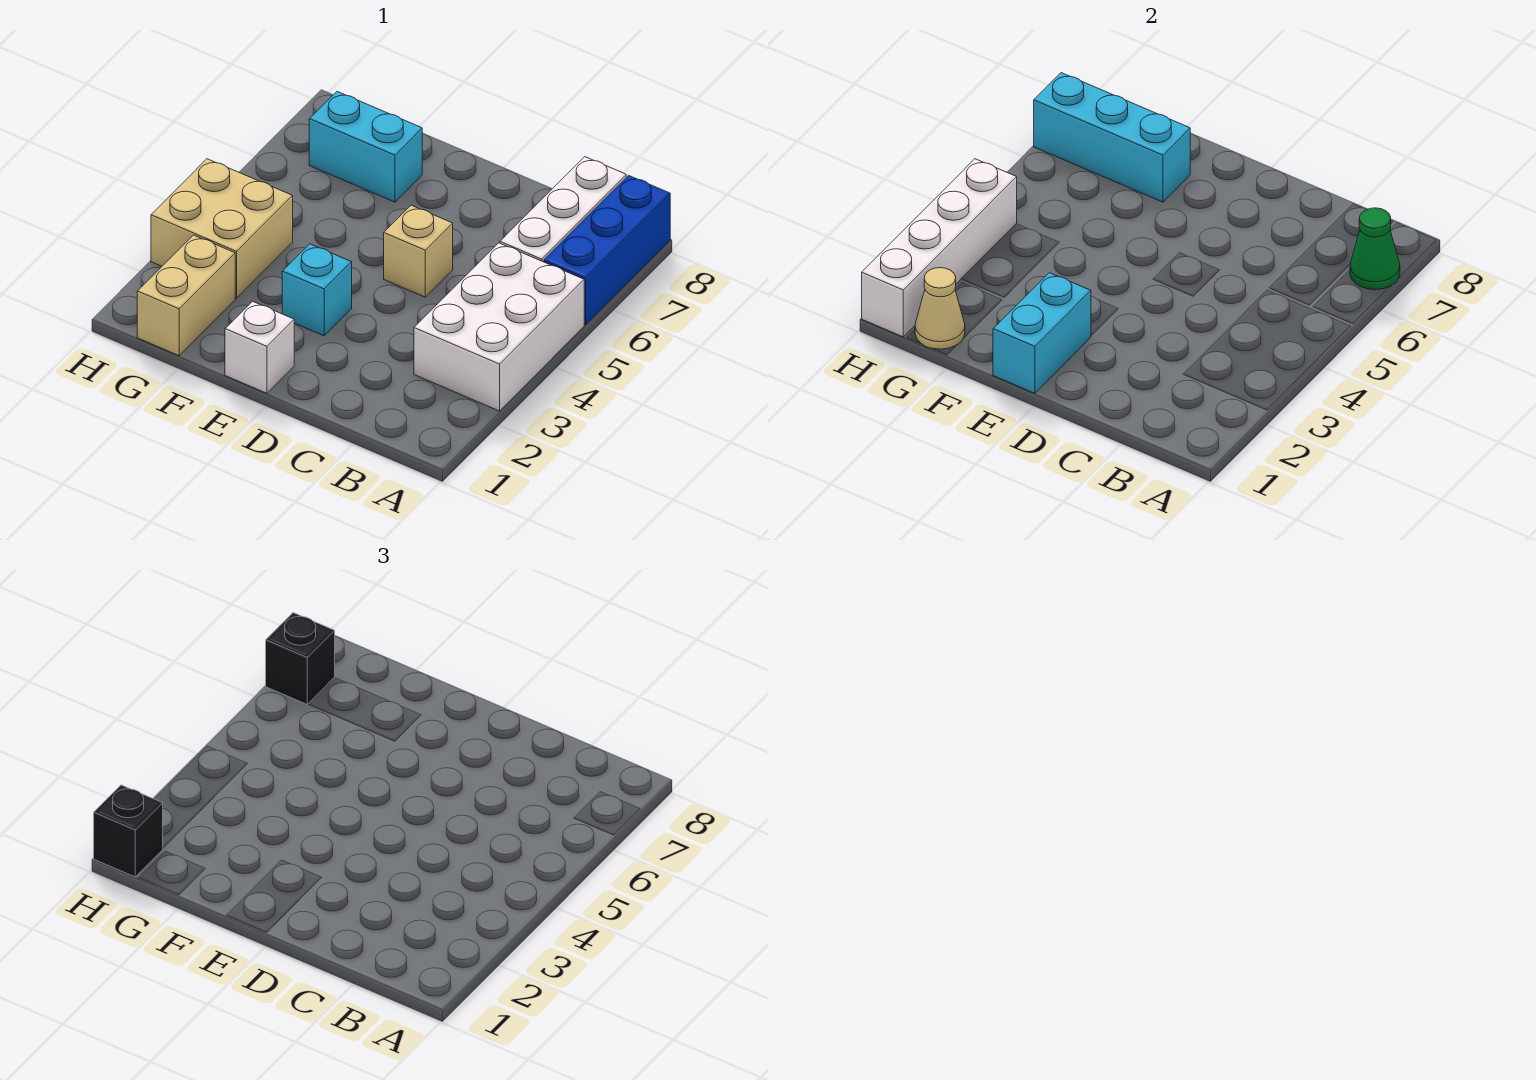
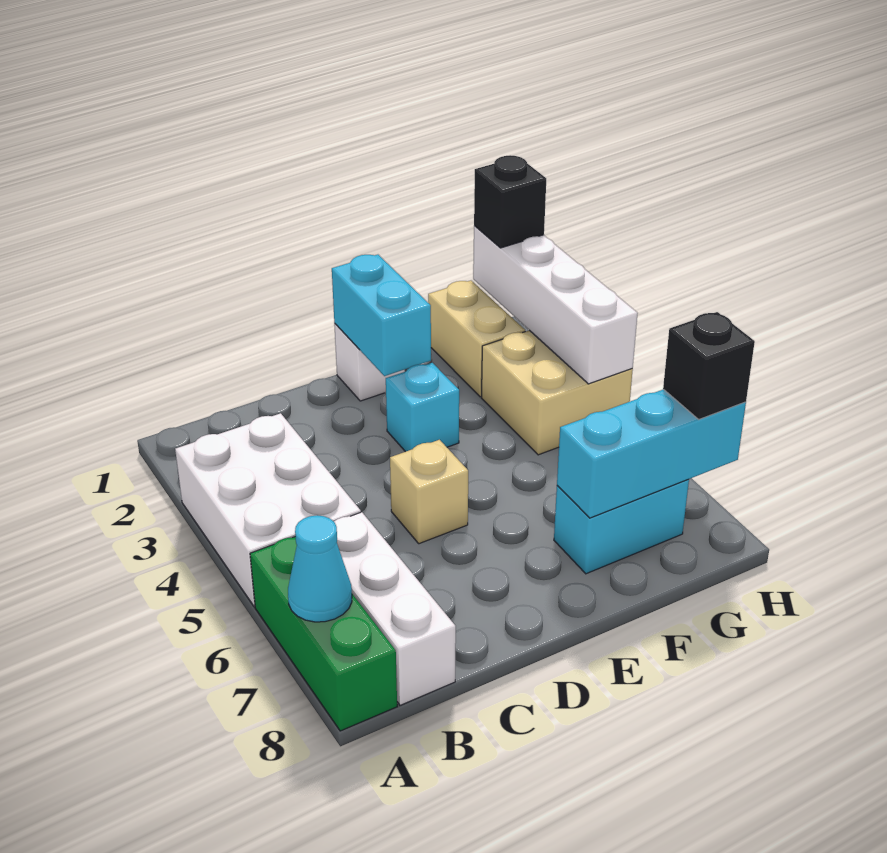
blue brick A6:A8 level 1 -> green brick A6:A8 level 1
green cone A7 level 2 -> cyan cone A7 level 2
tan cone G1 level 2 -> none

